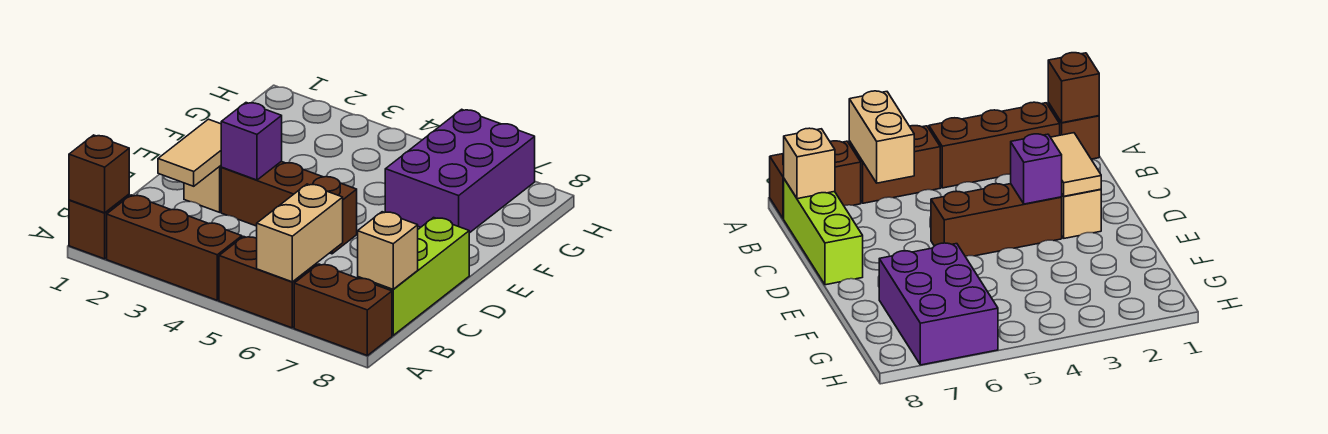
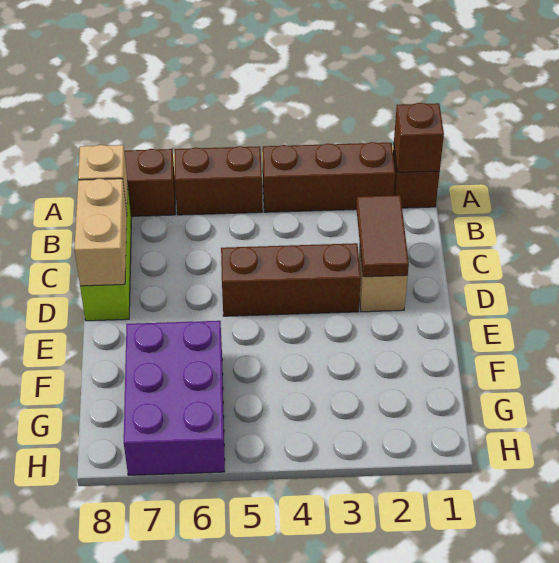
tan brick A6:B6 level 2 -> tan brick C8:D8 level 2
tan tile C2:D2 level 2 -> brown tile C2:D2 level 2
purple brick D3 level 2 -> none

